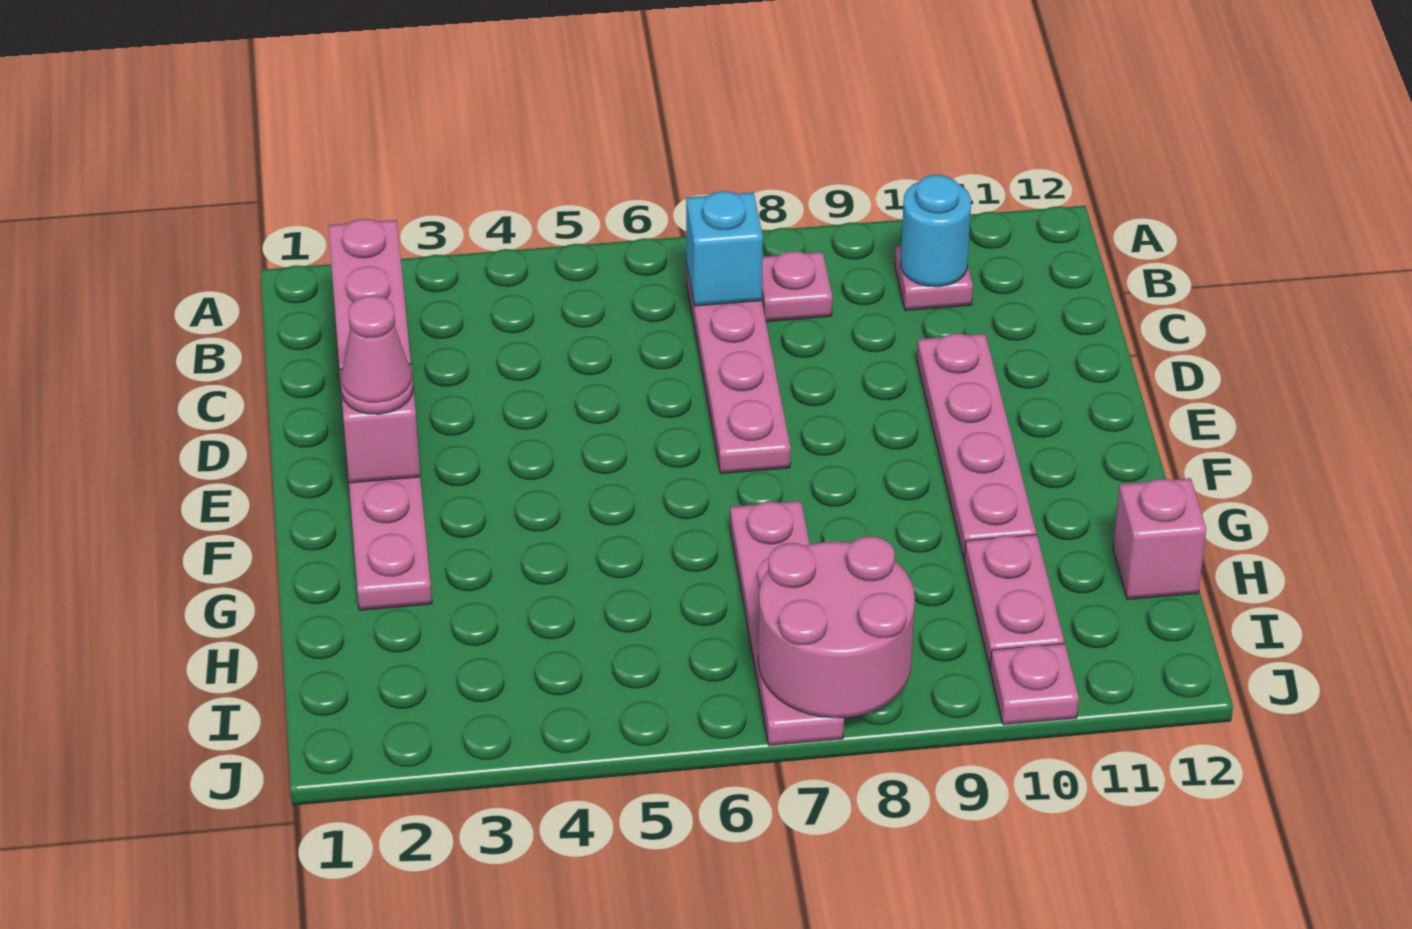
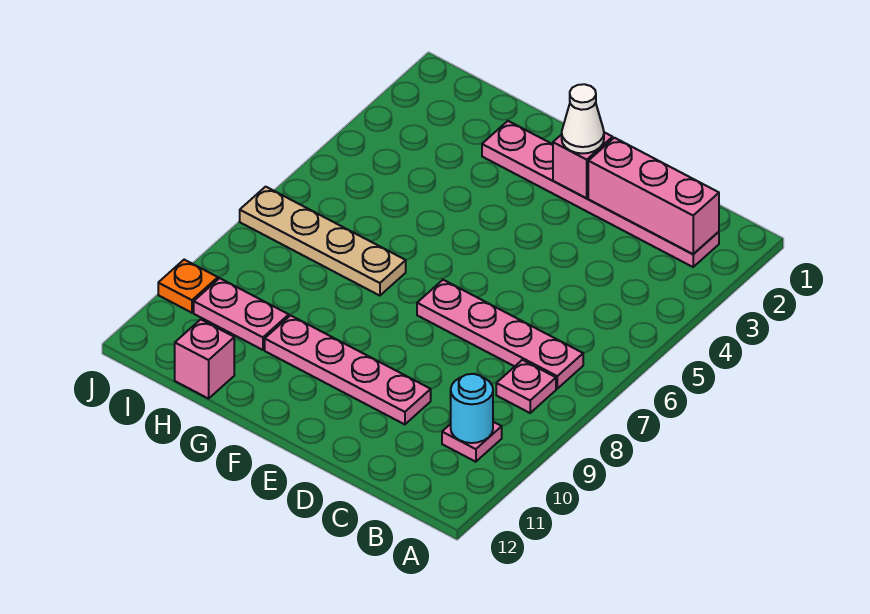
cyan brick B7 level 2 -> none
pink cone E2 level 3 -> white cone E2 level 3
pink plate G7:J7 level 1 -> tan plate G7:J7 level 1
pink round brick I7:J8 level 2 -> none
pink plate J10 level 1 -> orange plate J10 level 1

